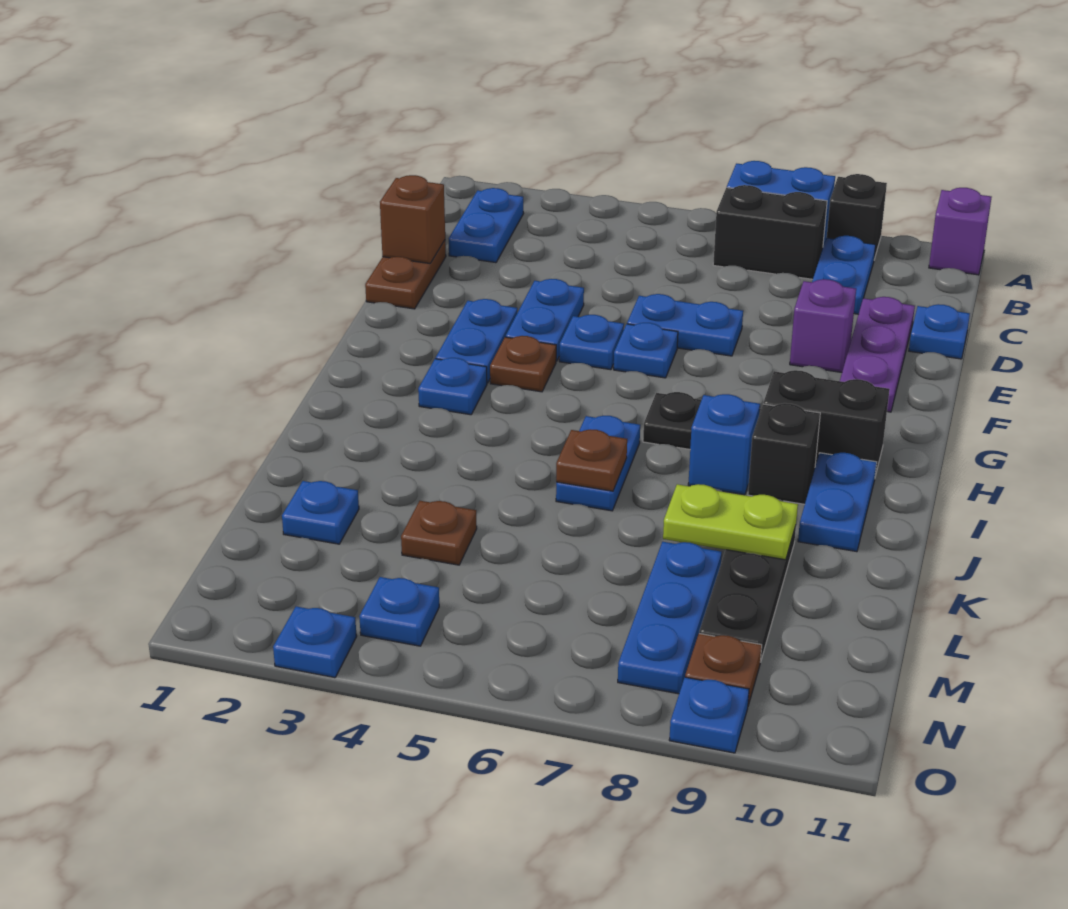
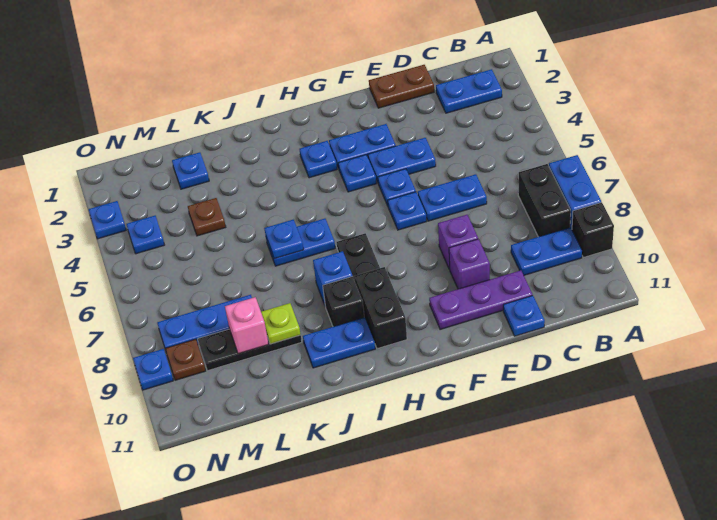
purple brick A11 level 1 -> purple brick E8 level 1
brown brick D1 level 2 -> none
blue plate E6:E7 level 1 -> blue plate D6:E6 level 1
brown plate G4 level 1 -> blue plate G4 level 1
brown plate J6 level 2 -> blue plate J6 level 2
lime plate K8:K9 level 2 -> lime plate K9 level 2
none -> pink brick L9 level 2

